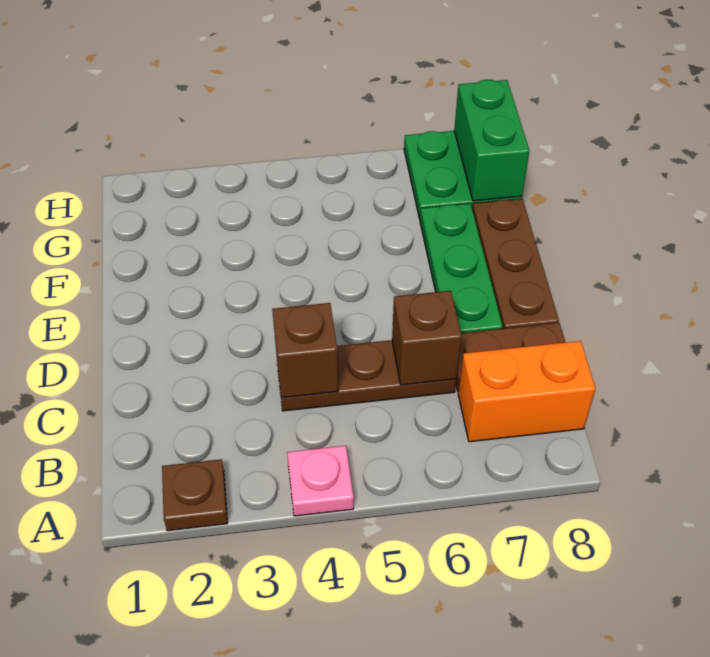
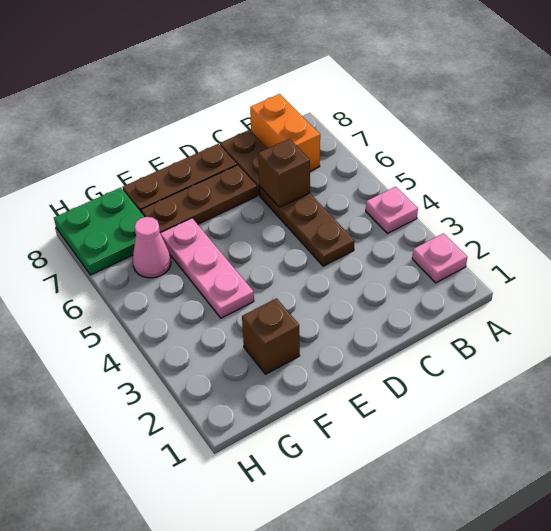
brown plate A2 level 1 -> pink plate A2 level 1
brown brick C4 level 2 -> brown brick F2 level 1
green plate D7:F7 level 1 -> brown plate D7:F7 level 1
none -> pink plate F4:F6 level 1
none -> pink cone G6 level 1
green brick G8:H8 level 2 -> none

